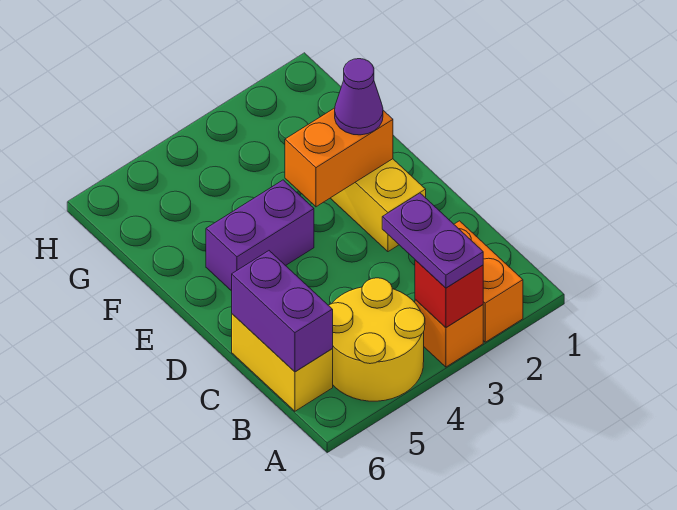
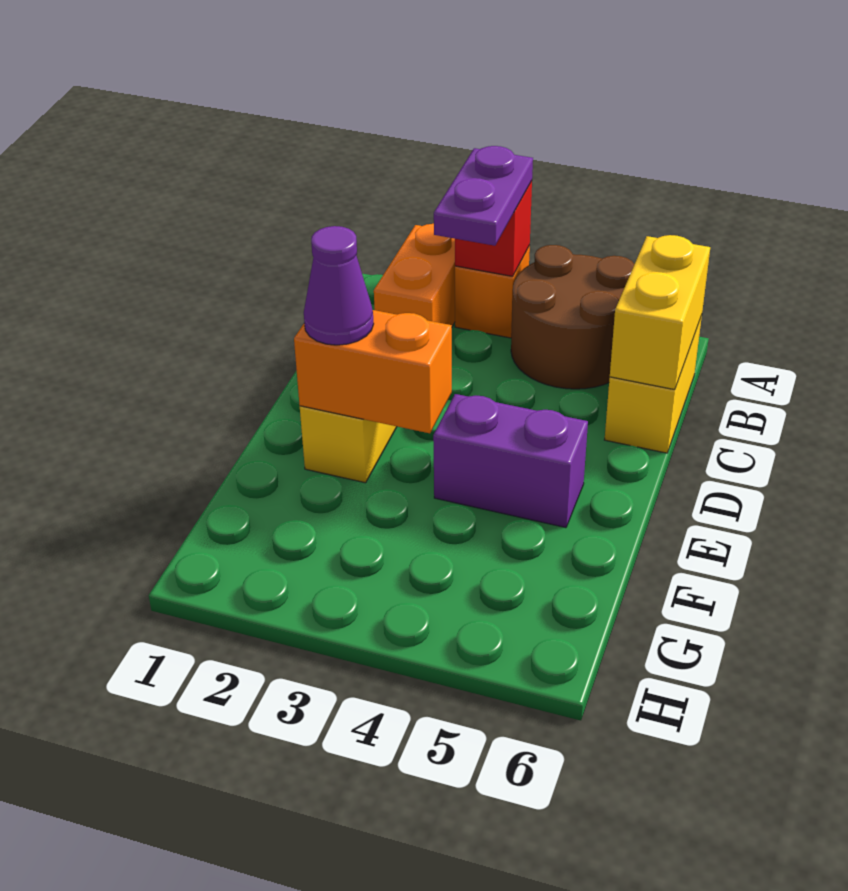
yellow round brick A4:B5 level 1 -> brown round brick A4:B5 level 1
purple brick B6:C6 level 2 -> yellow brick B6:C6 level 2

